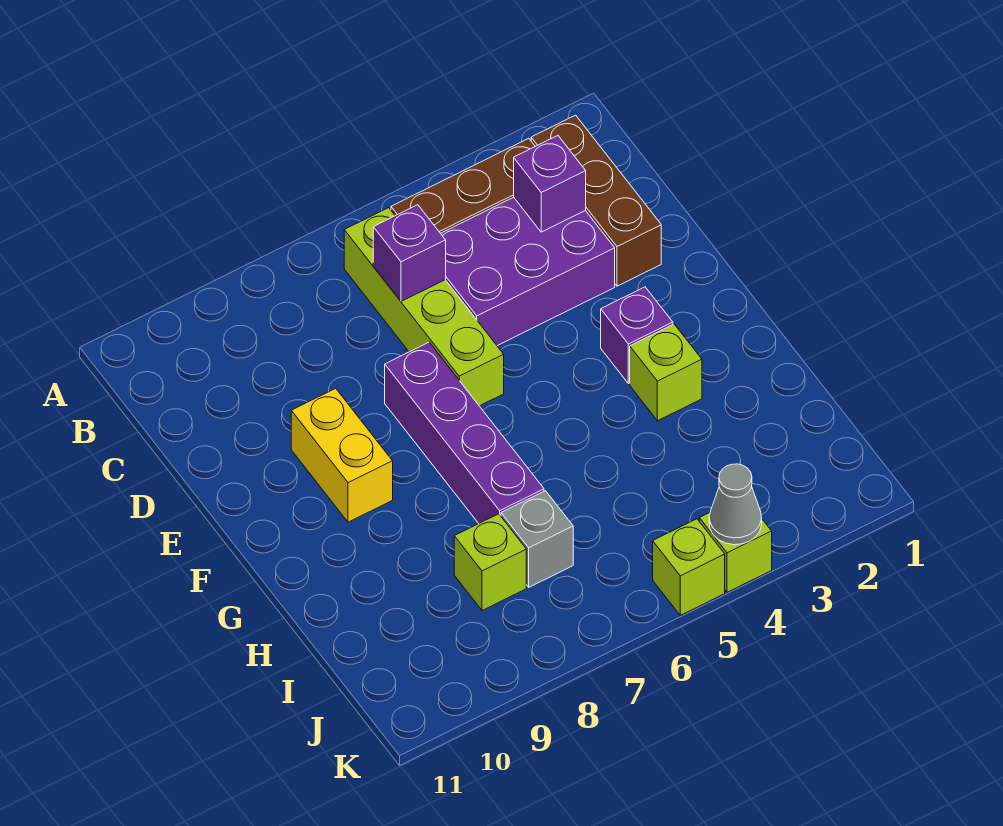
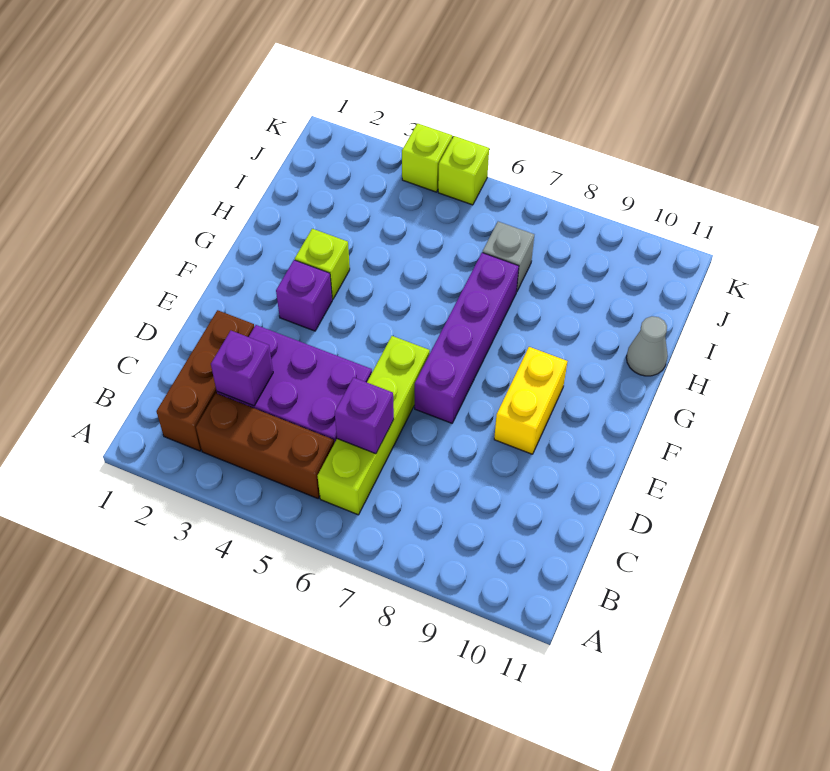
lime brick I8 level 1 -> none
grey cone K4 level 2 -> grey cone H11 level 1

